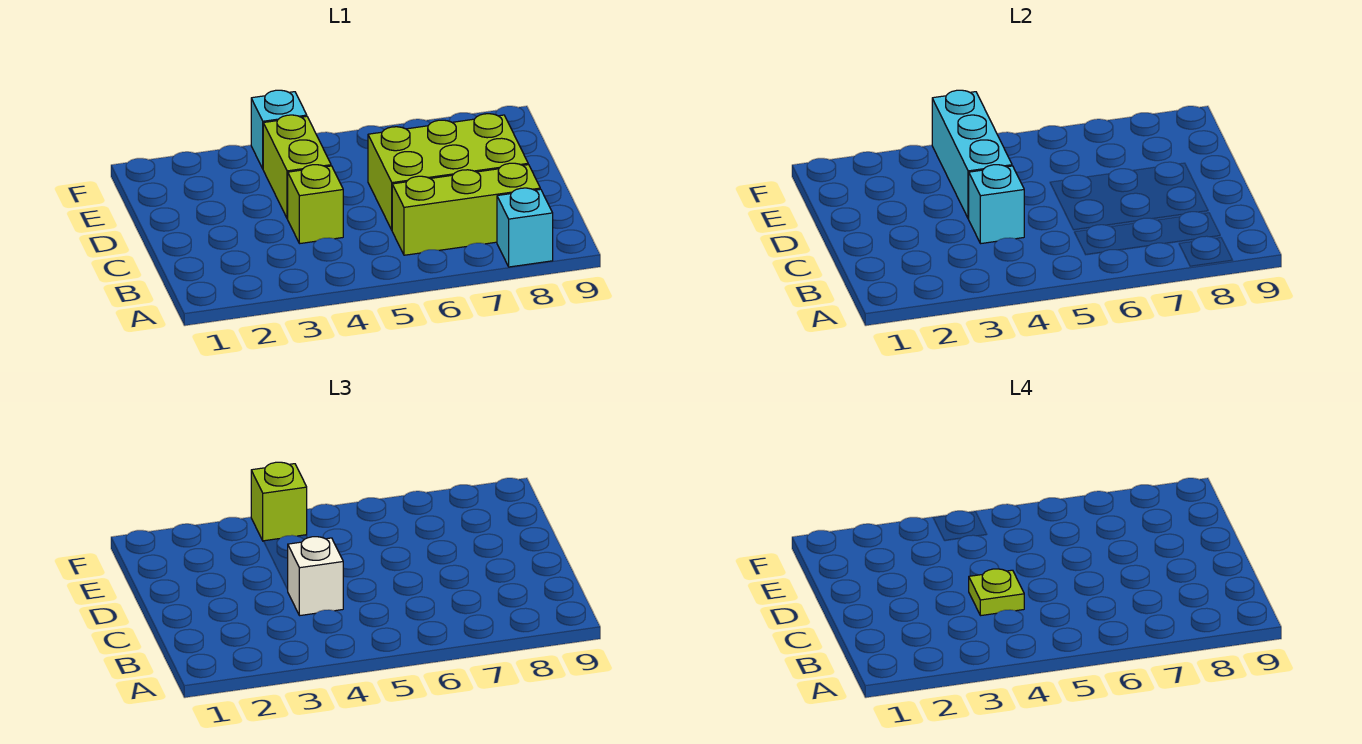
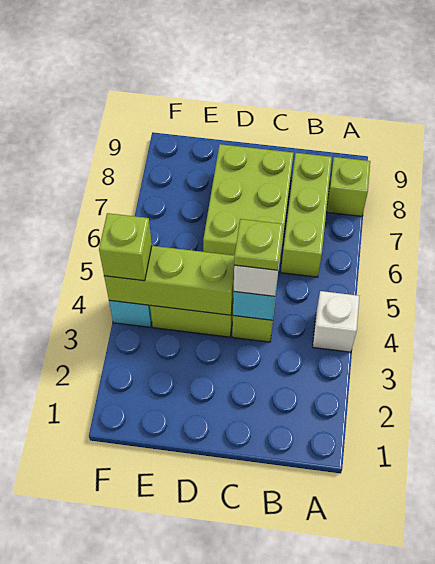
none -> white brick A4 level 1
cyan brick A8 level 1 -> lime brick A8 level 1
cyan brick D4:F4 level 2 -> lime brick D4:F4 level 2

